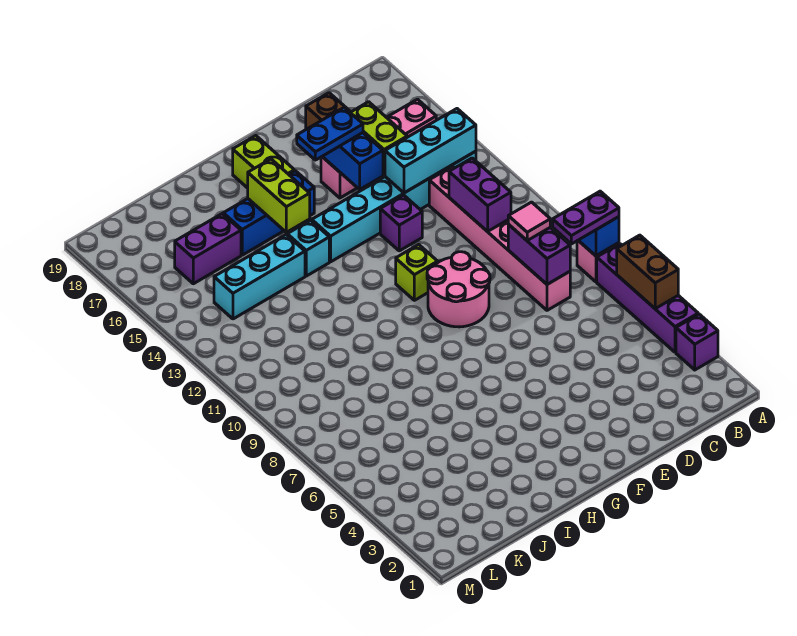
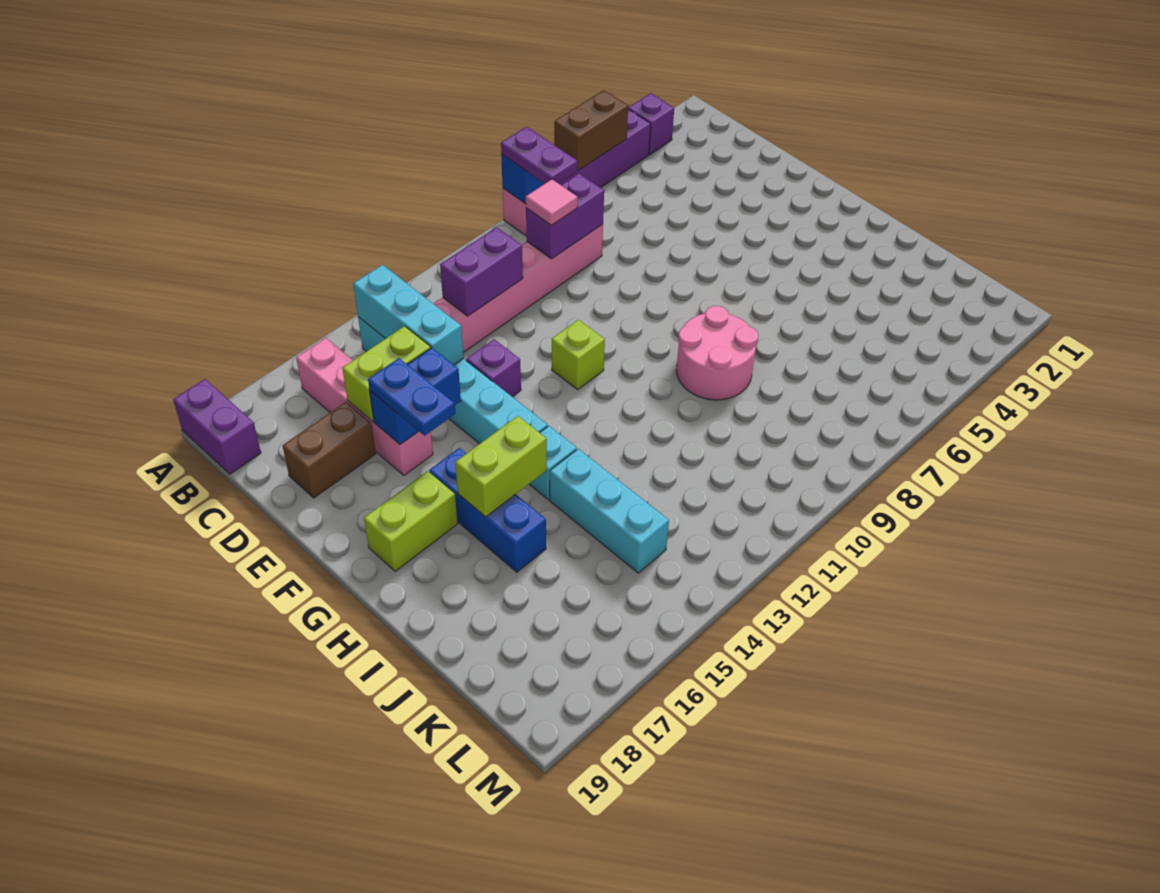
pink round brick E9:F10 level 1 -> pink round brick H8:I9 level 1
purple brick J16:K16 level 1 -> purple brick A19:B19 level 1

